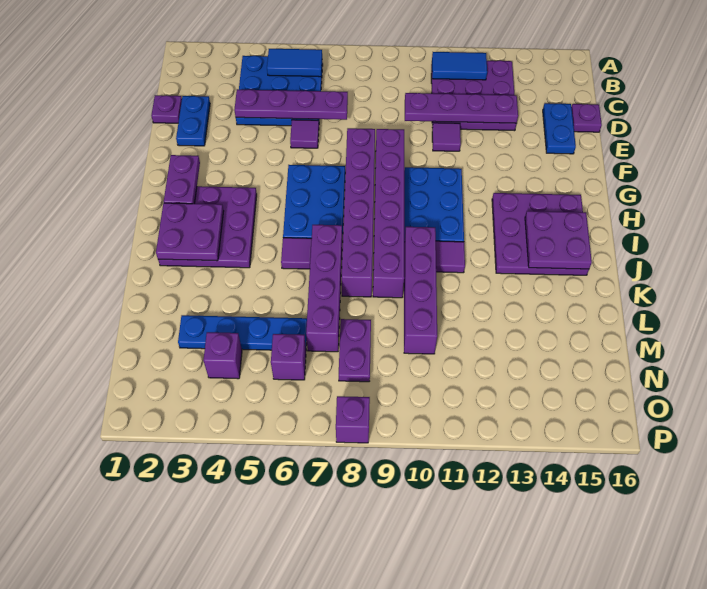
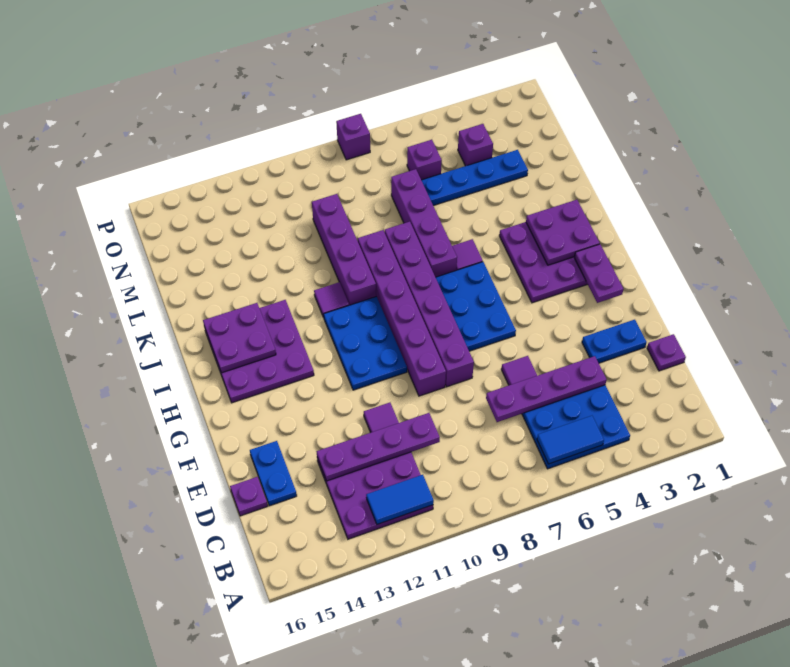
blue plate D2:E2 level 1 -> blue plate E2:E3 level 1
purple plate M8:N8 level 1 -> none

